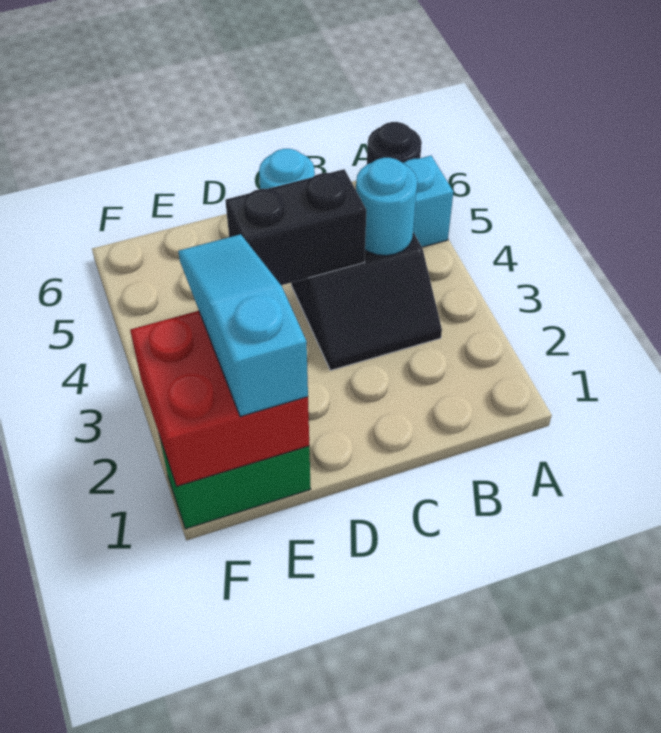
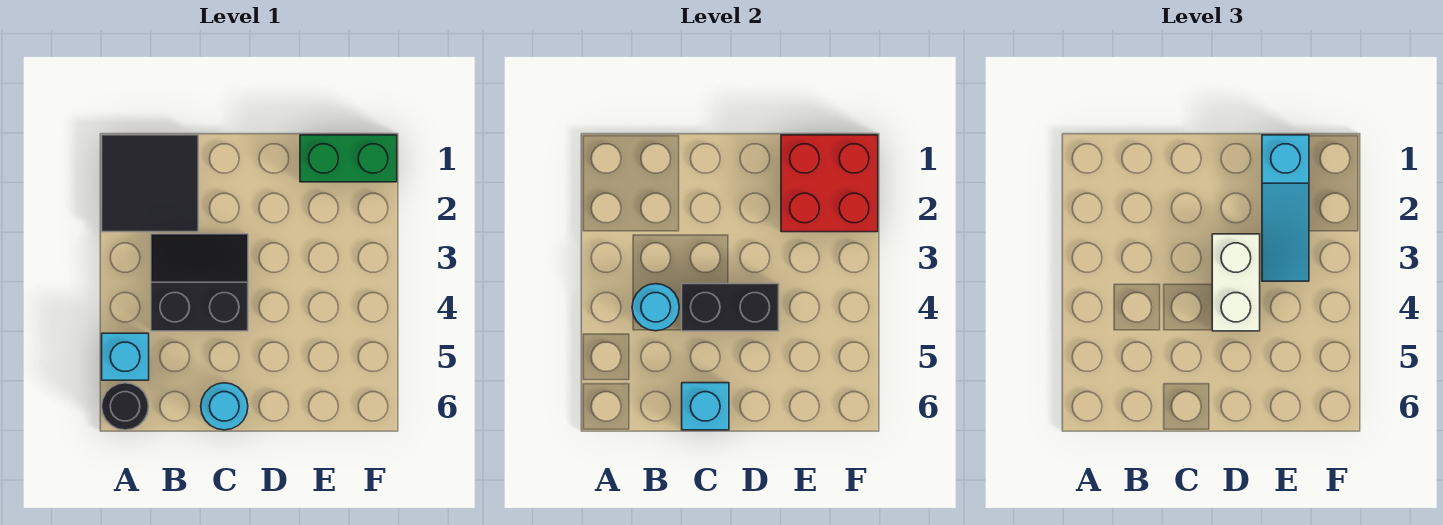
none -> black tile A1:B2 level 1
none -> cyan brick C6 level 2
none -> white brick D3:D4 level 3

